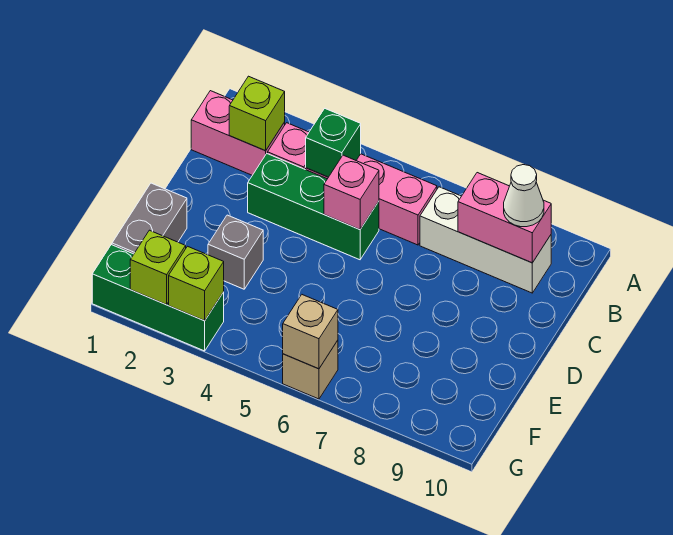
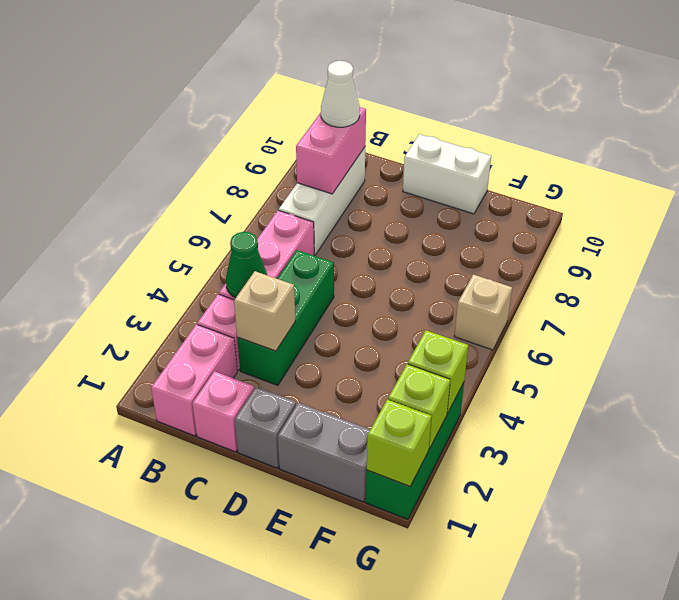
lime brick B2 level 2 -> lime brick G1 level 2
green brick B4 level 2 -> green cone B4 level 2
pink brick C5 level 2 -> pink brick C1 level 1
none -> white brick D10:E10 level 1
grey brick E3 level 1 -> grey brick D1 level 1
tan brick G6 level 2 -> tan brick C3 level 2

